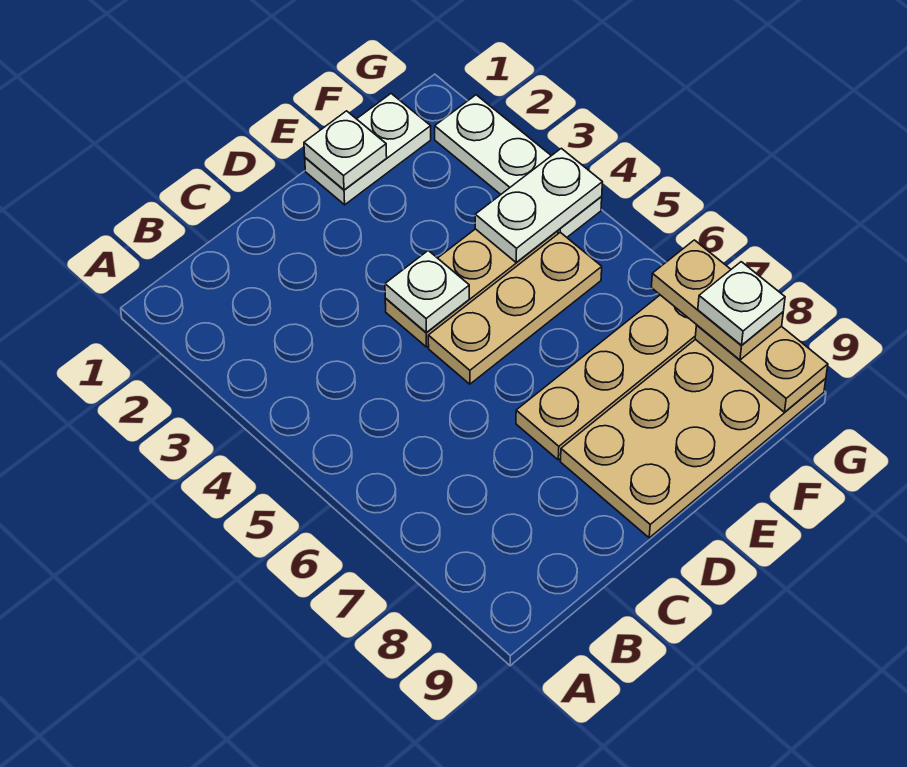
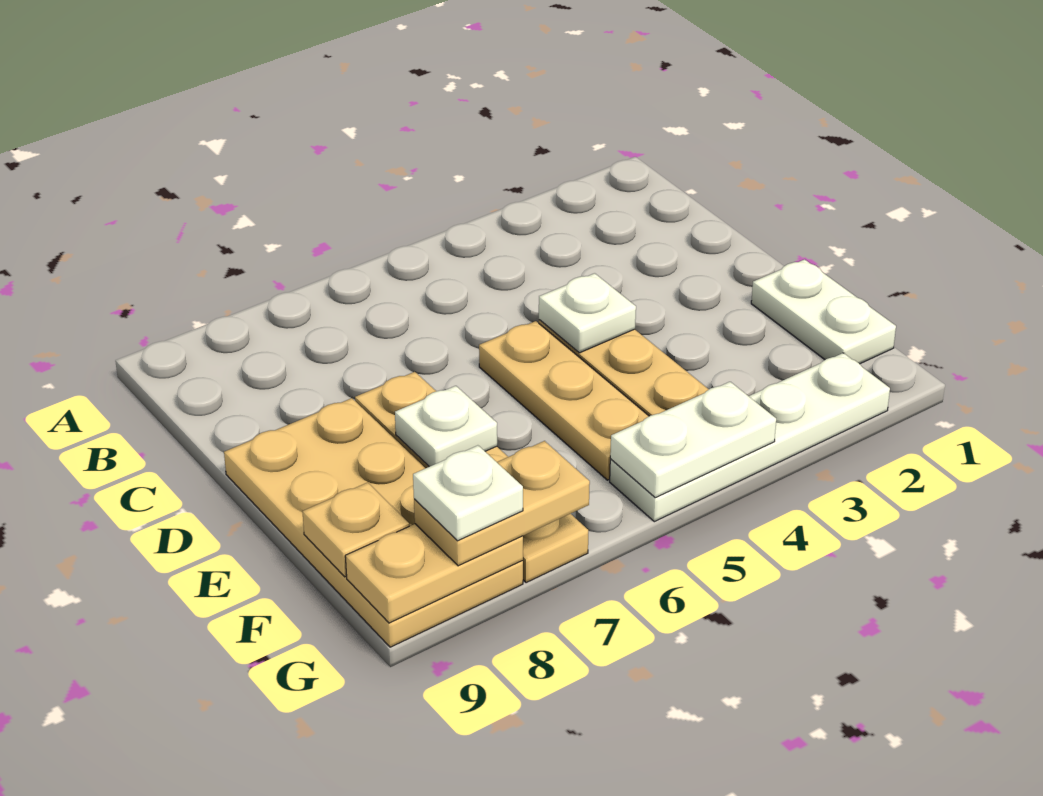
white plate E1 level 2 -> white plate E7 level 2
white plate F4:G4 level 2 -> white plate G4:G5 level 2
none -> tan plate F9 level 2
white plate G2:G4 level 1 -> white plate G2:G5 level 1

